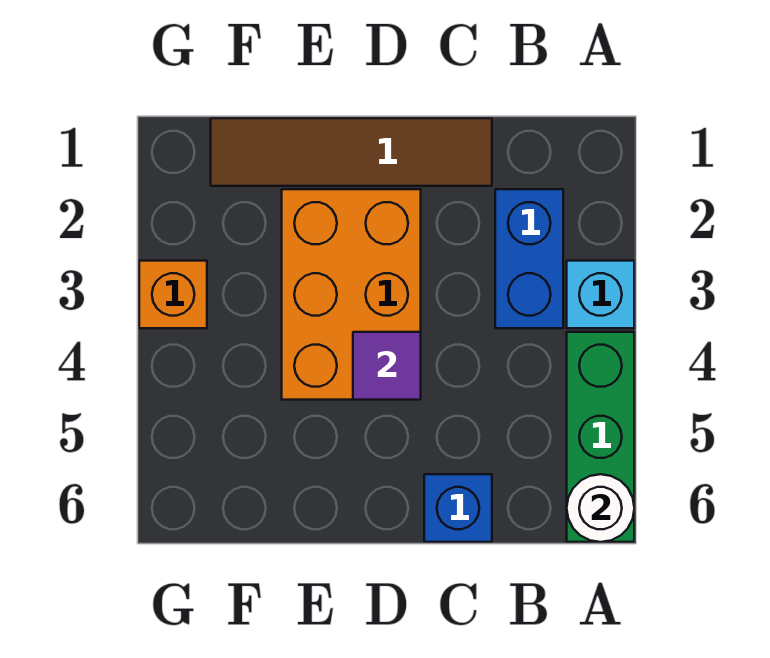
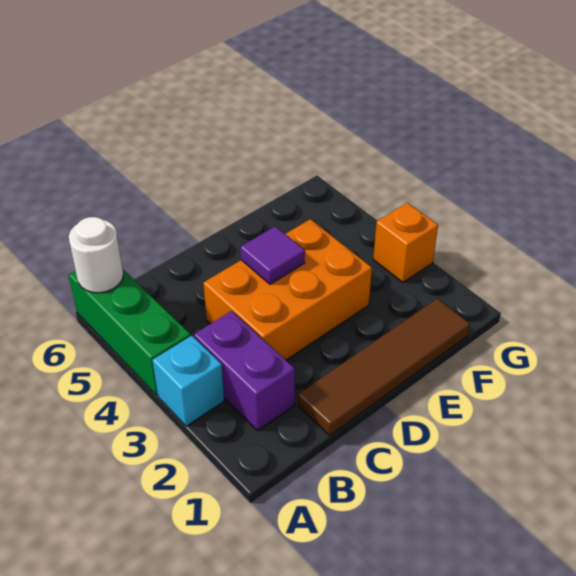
blue brick B2:B3 level 1 -> purple brick B2:B3 level 1
blue brick C6 level 1 -> none
orange brick D2:E4 level 1 -> orange brick C3:E4 level 1

